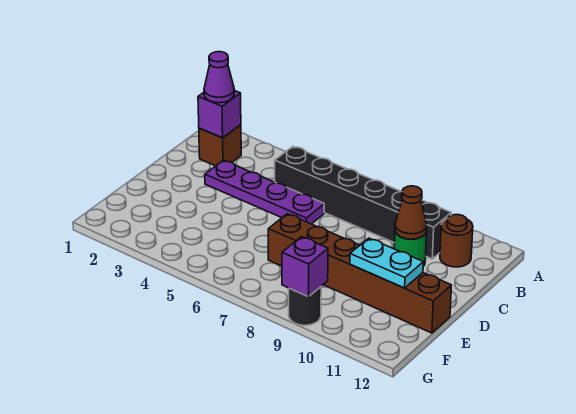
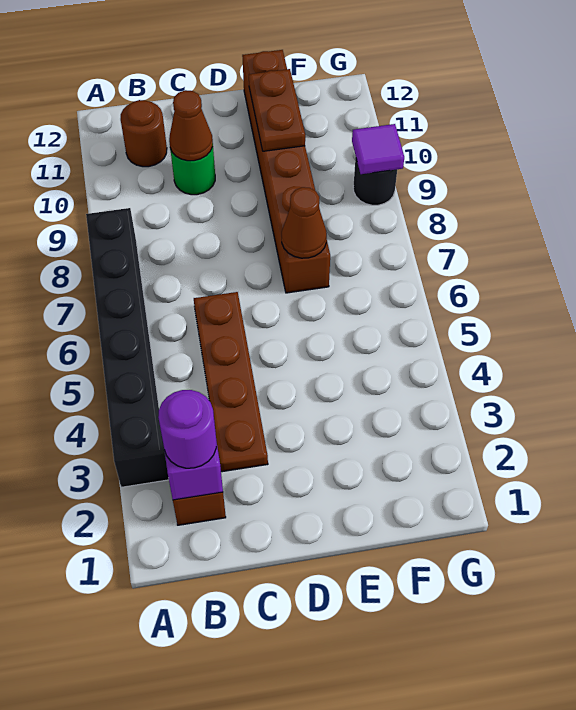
purple cone B2 level 3 -> purple round brick B2 level 3
black brick B5:B10 level 1 -> black brick A3:A8 level 1
purple plate C3:C6 level 1 -> brown plate C3:C6 level 1
none -> brown cone E7 level 2
cyan plate E10:E11 level 2 -> brown plate E10:E11 level 2
purple brick G9 level 2 -> purple tile G9 level 2

